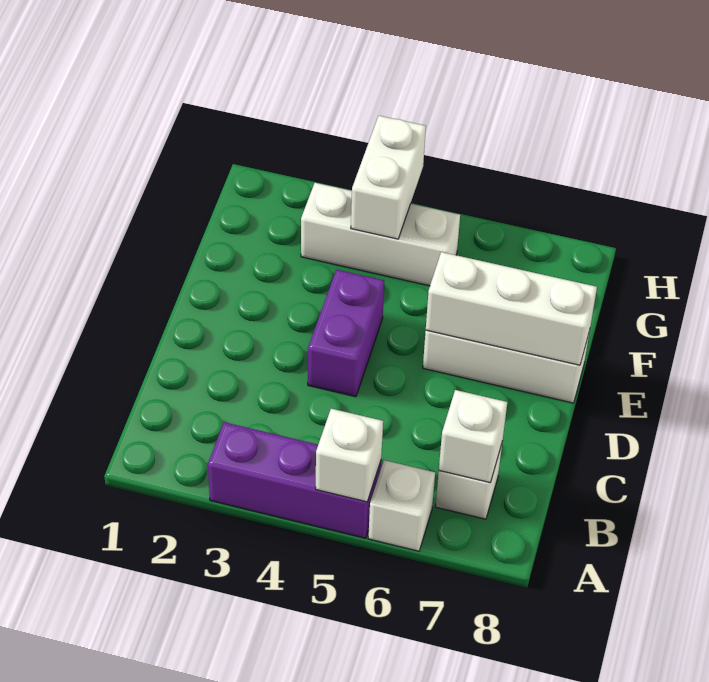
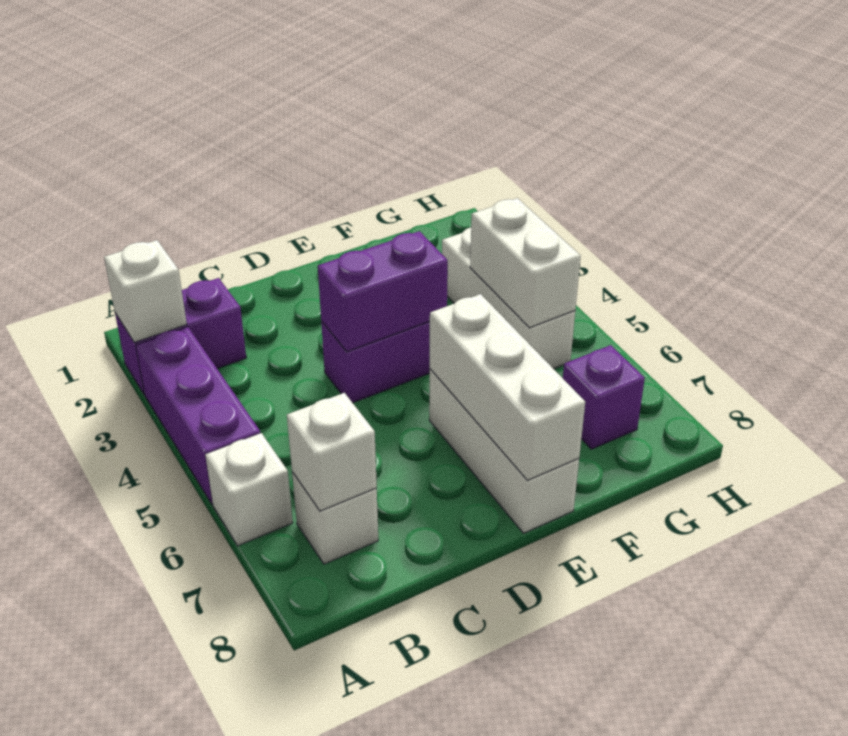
none -> purple brick A2:B2 level 1
white brick A5 level 2 -> white brick A2 level 2
none -> purple brick D4:E4 level 2
white brick G4:H4 level 2 -> white brick G4:G5 level 2
none -> purple brick G7 level 1

